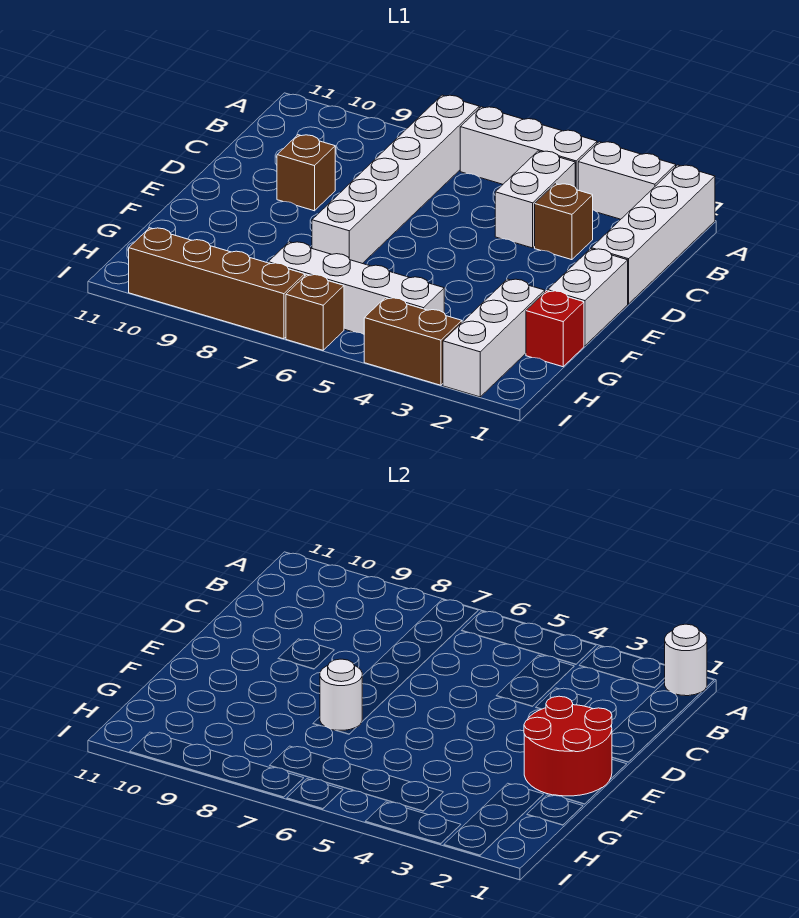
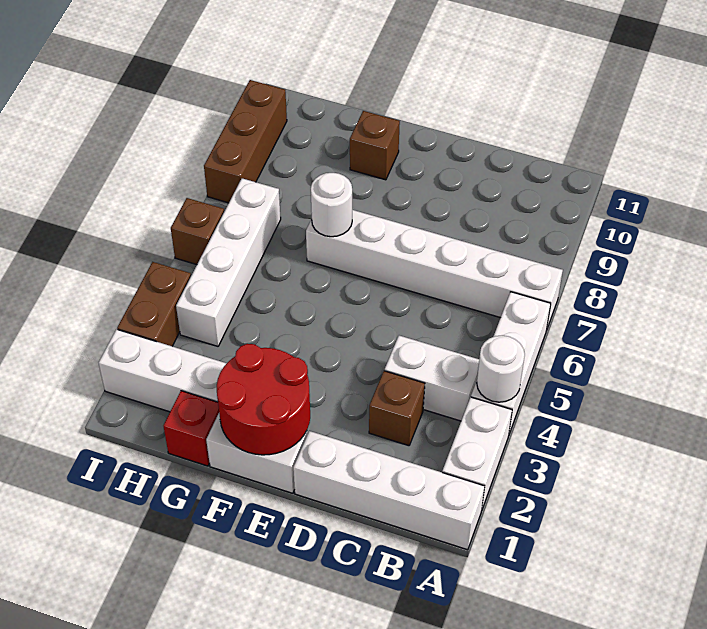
white round brick A1 level 2 -> white round brick A4 level 2
brown brick D9 level 1 -> brown brick F10 level 1
brown brick I7:I10 level 1 -> brown brick I8:I10 level 1

